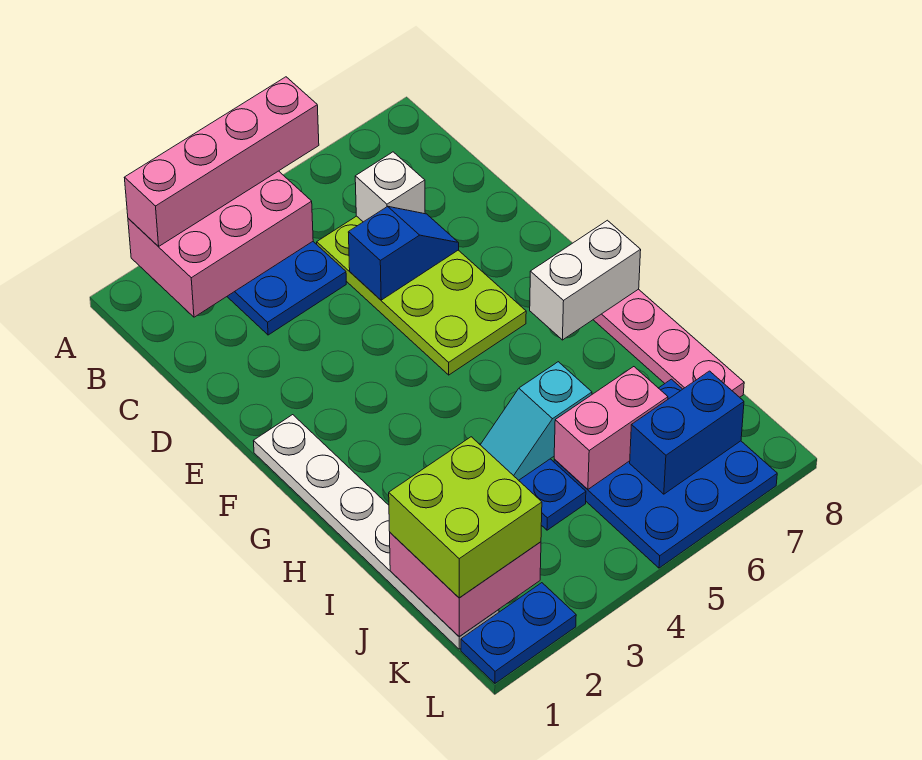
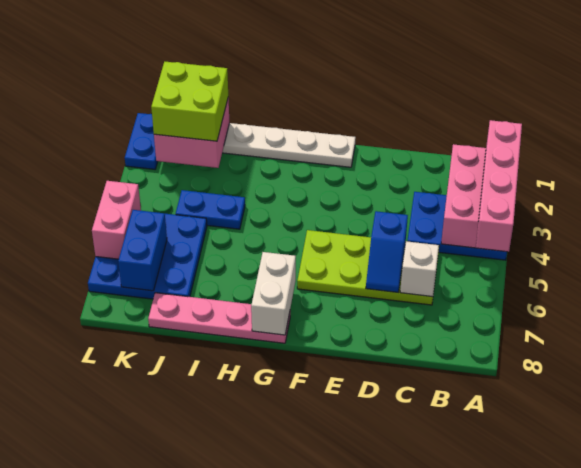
cyan slope I4:I5 level 2 top 5 -> none
pink brick J5:J6 level 2 -> pink brick L5:L6 level 2

